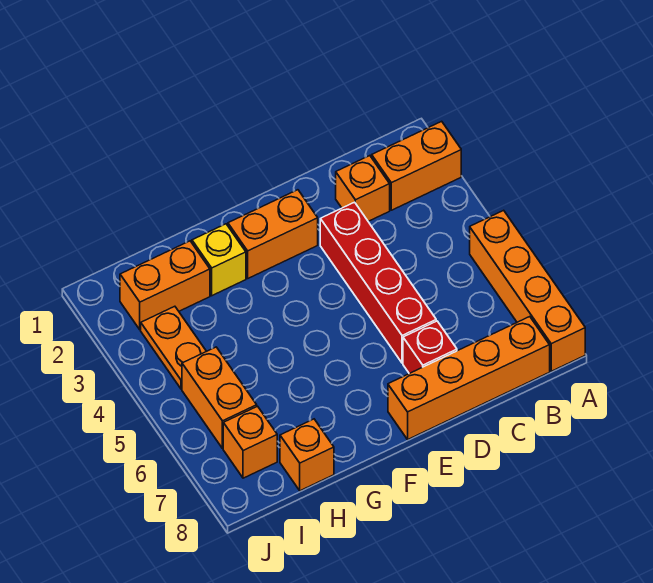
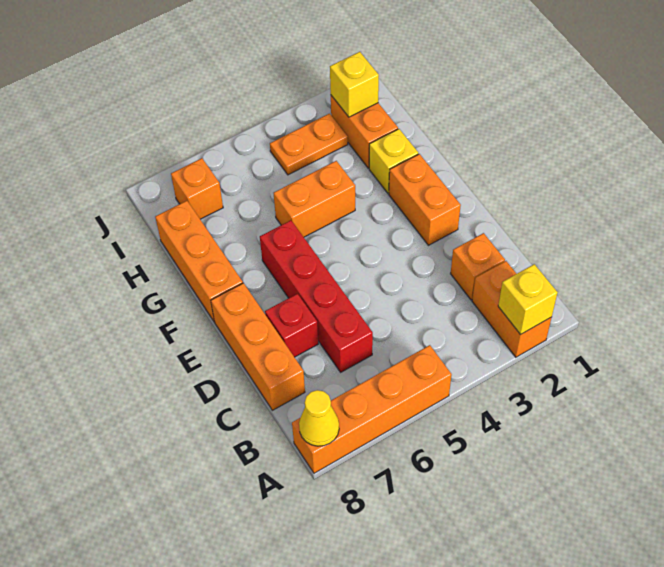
none -> yellow brick A2 level 2
none -> yellow cone A8 level 2
orange brick B8:E8 level 1 -> orange brick C8:E8 level 1
red brick D3:D6 level 1 -> red brick C6:F6 level 1
orange brick H8 level 1 -> orange brick F8:H8 level 1
none -> yellow brick I2 level 2
orange brick I5:I6 level 1 -> orange brick G4:G5 level 1

